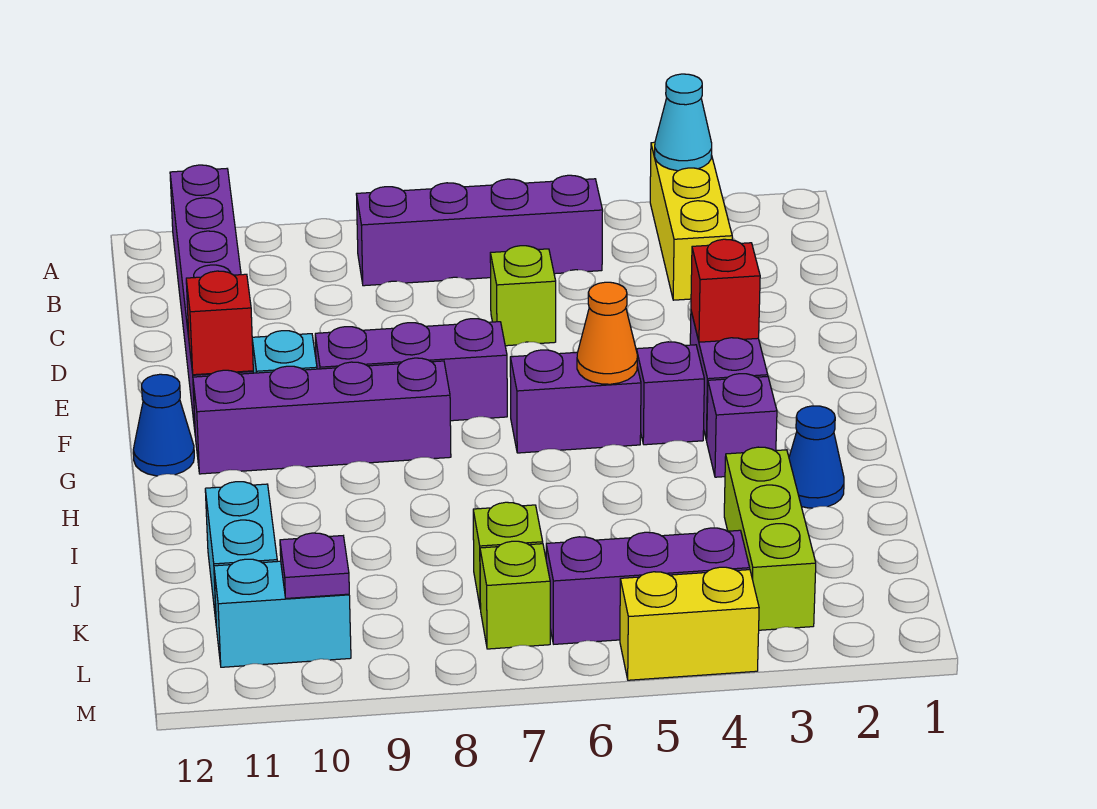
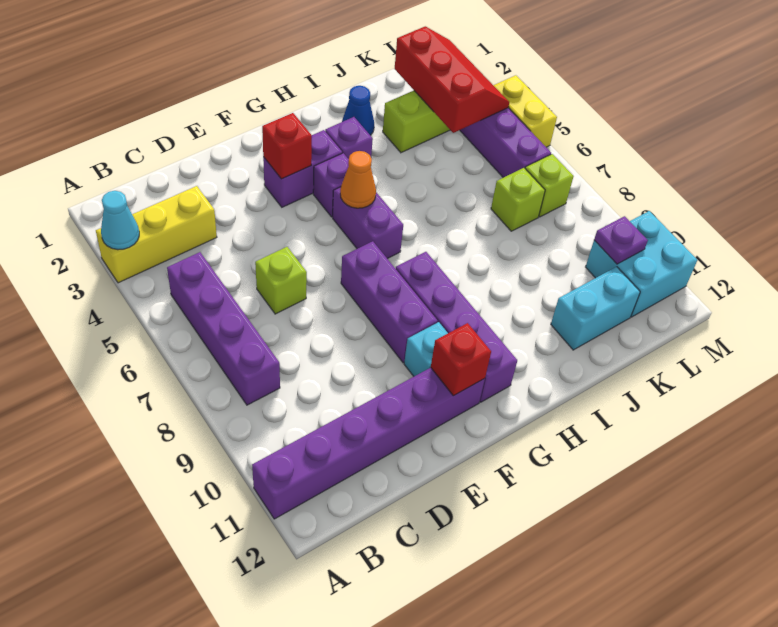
blue cone G12 level 1 -> none
none -> red slope K2:L4 level 2 top K
cyan brick L10:L11 level 1 -> cyan brick L10:M11 level 1

